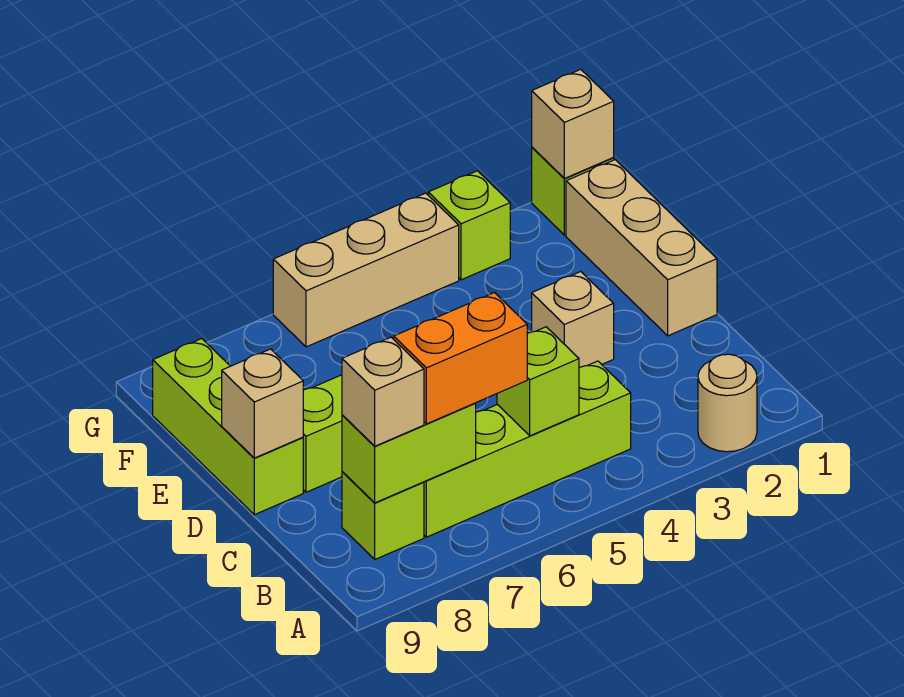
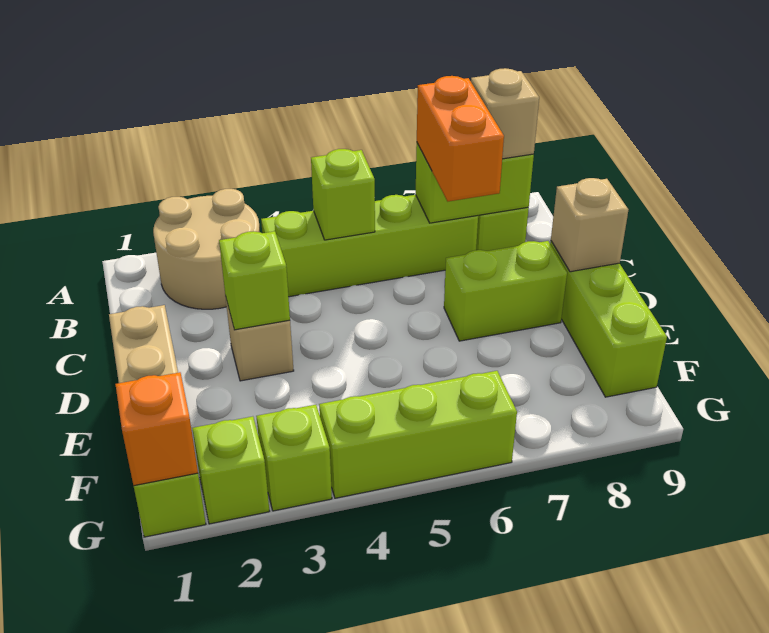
tan round brick A2 level 1 -> tan round brick A2:B3 level 1
orange brick B6:B7 level 3 -> orange brick B7:C7 level 3
none -> lime brick D3 level 2
tan brick G1 level 2 -> orange brick G1 level 2
none -> lime brick G2 level 1
tan brick G4:G6 level 1 -> lime brick G4:G6 level 1

